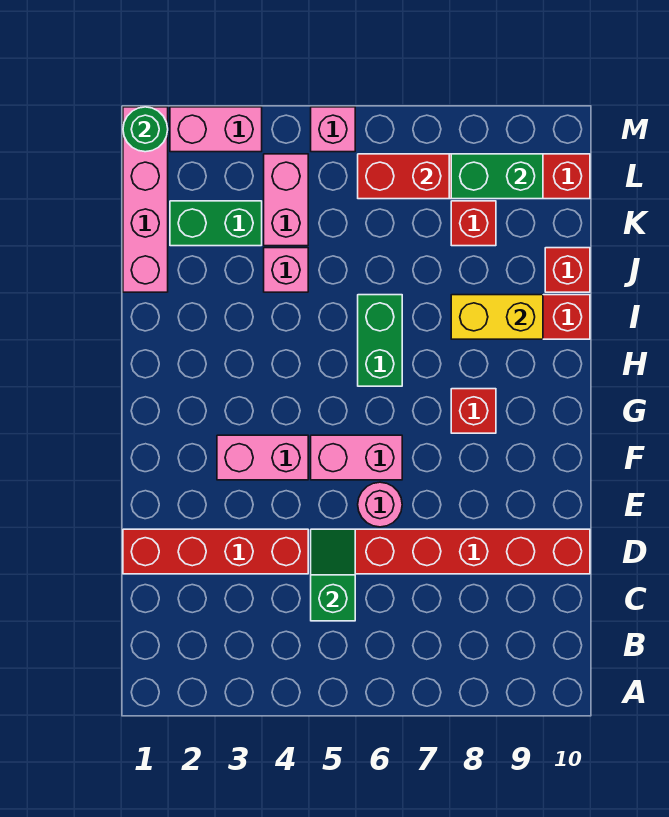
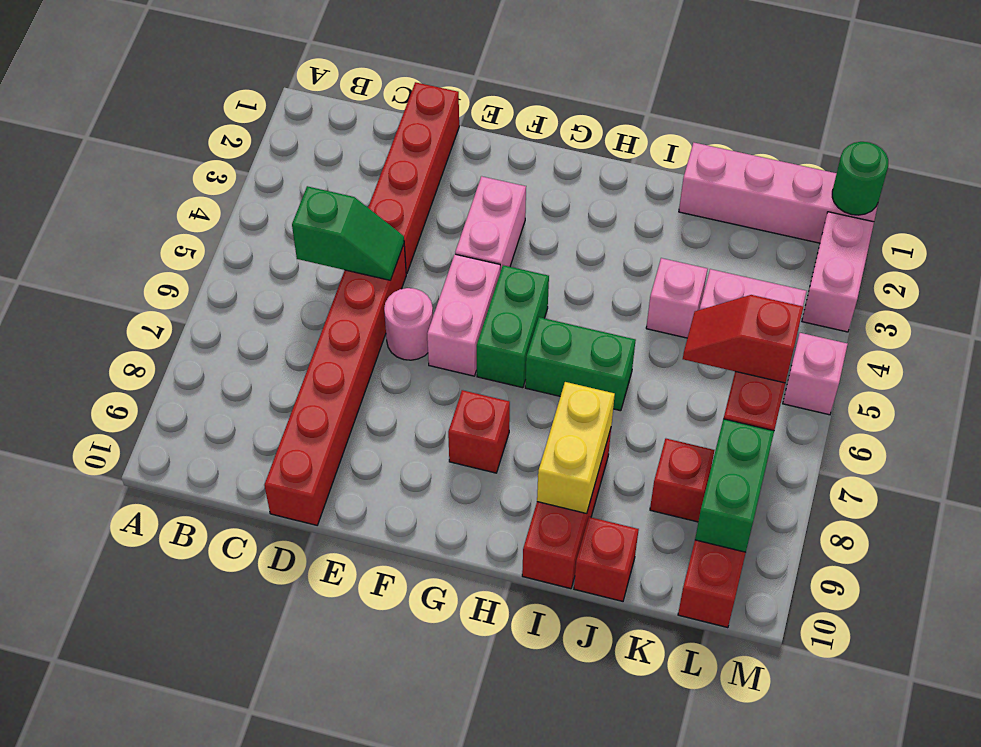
green brick K2:K3 level 1 -> green brick G5:G6 level 1
none -> red slope K6:L6 level 3 top L

